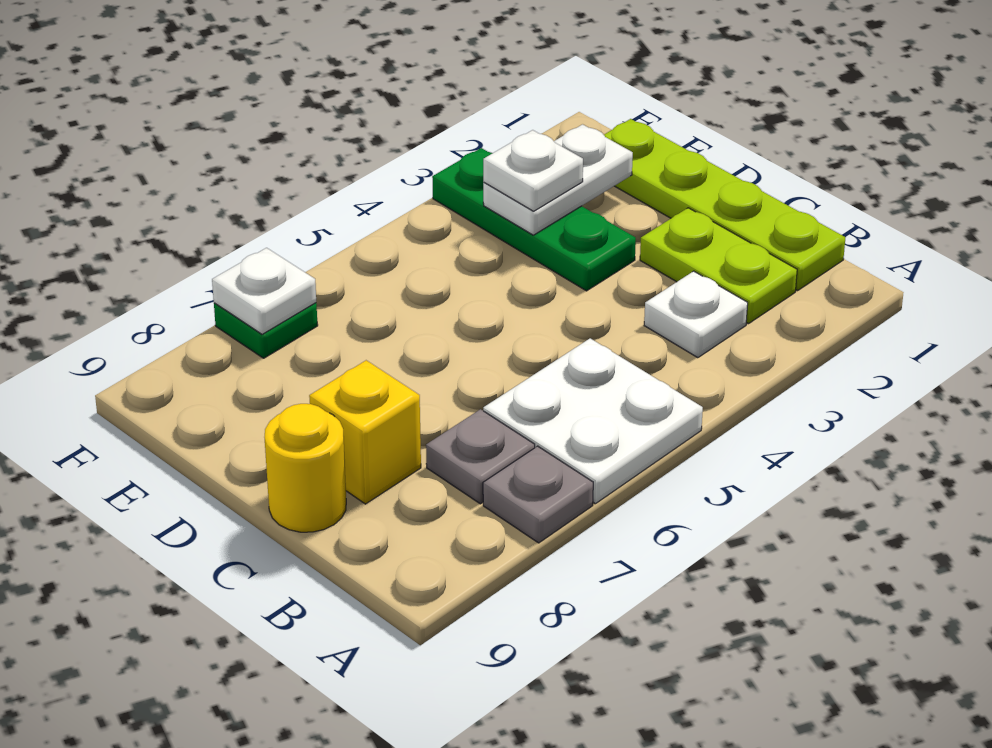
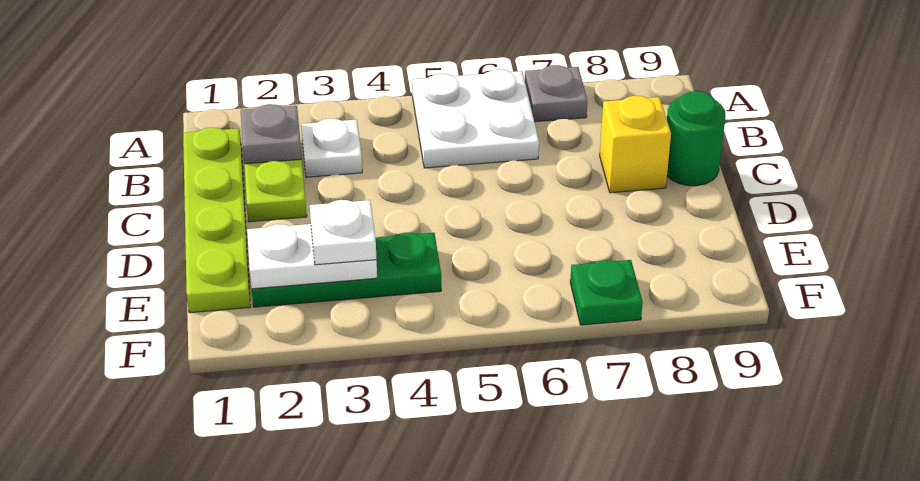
grey plate B7 level 1 -> grey plate B2 level 2
yellow round brick C9 level 1 -> green round brick C9 level 1
green plate D3:F3 level 1 -> green plate E2:E4 level 1
white plate F7 level 2 -> none

